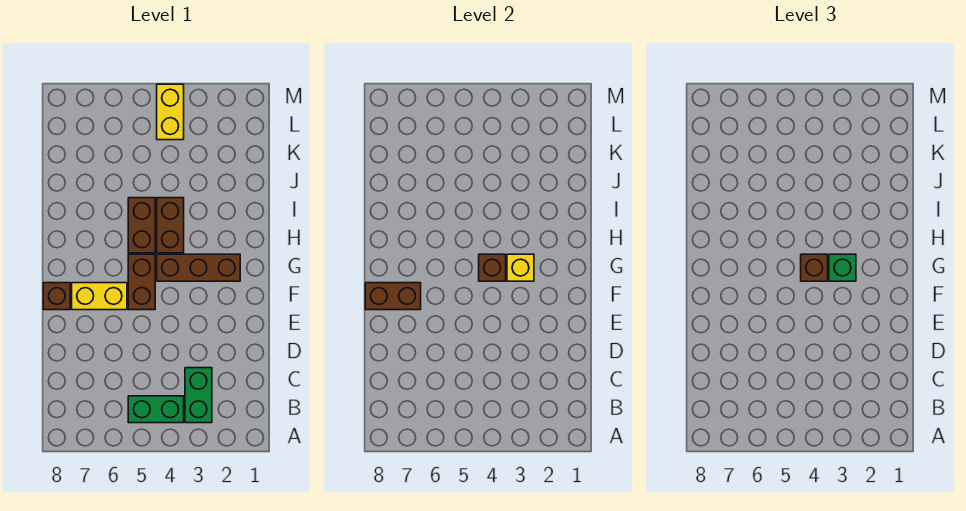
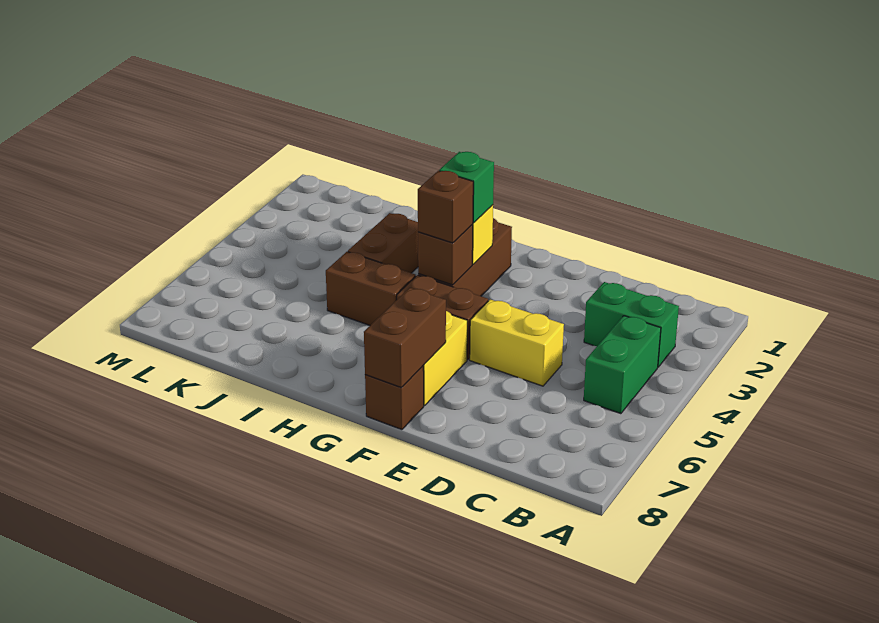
brown brick H4:I4 level 1 -> brown brick I3:I4 level 1
yellow brick L4:M4 level 1 -> yellow brick D5:E5 level 1

